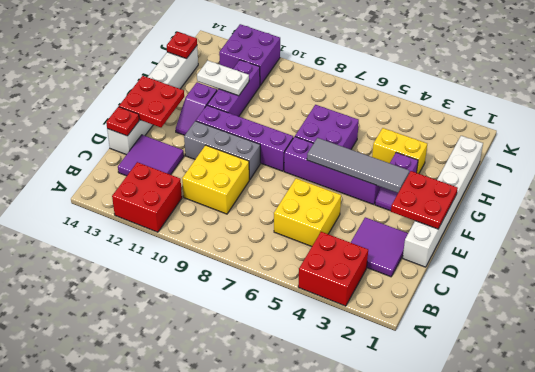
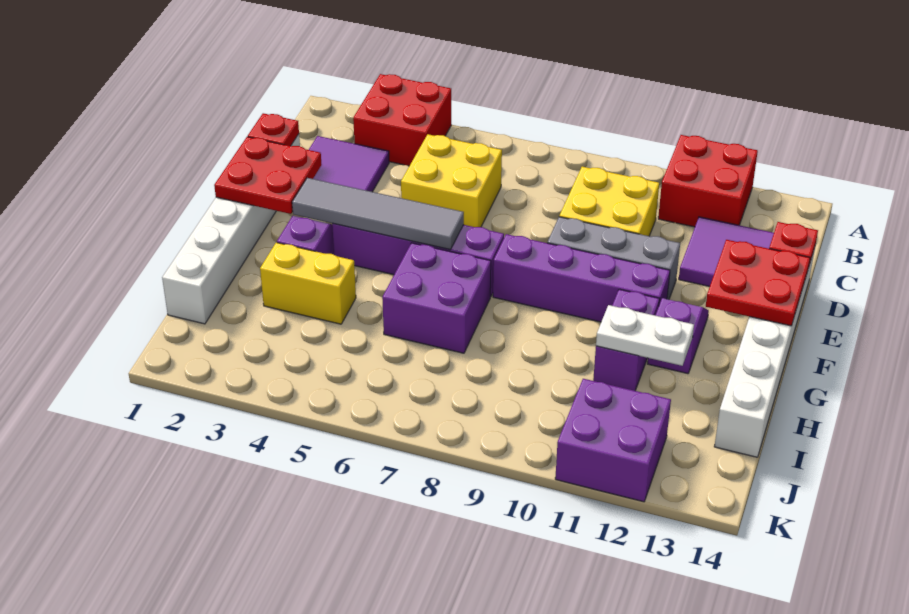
purple brick G11:I11 level 1 -> purple brick G11:H11 level 1
red plate I14 level 2 -> red plate D1 level 2

